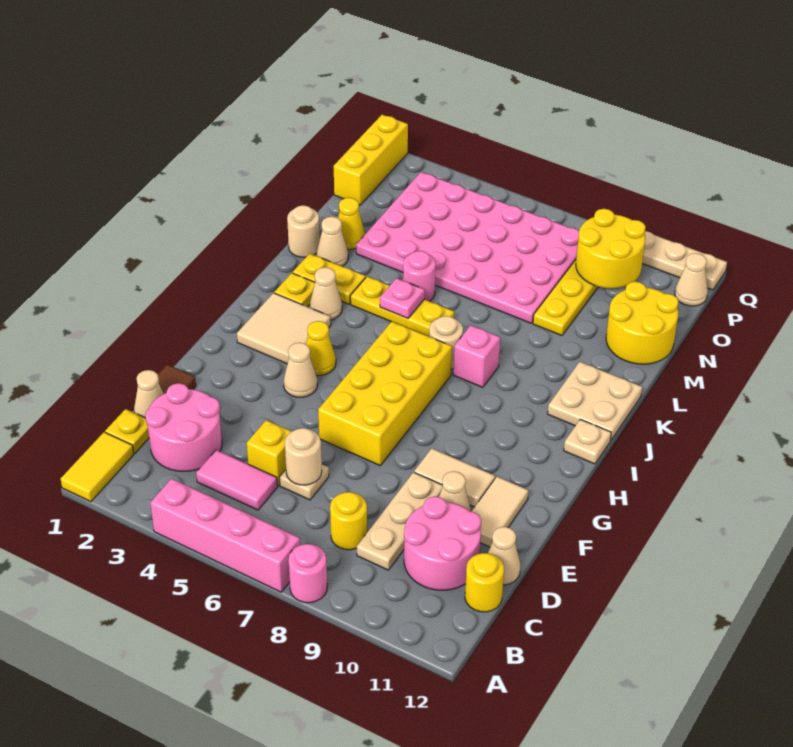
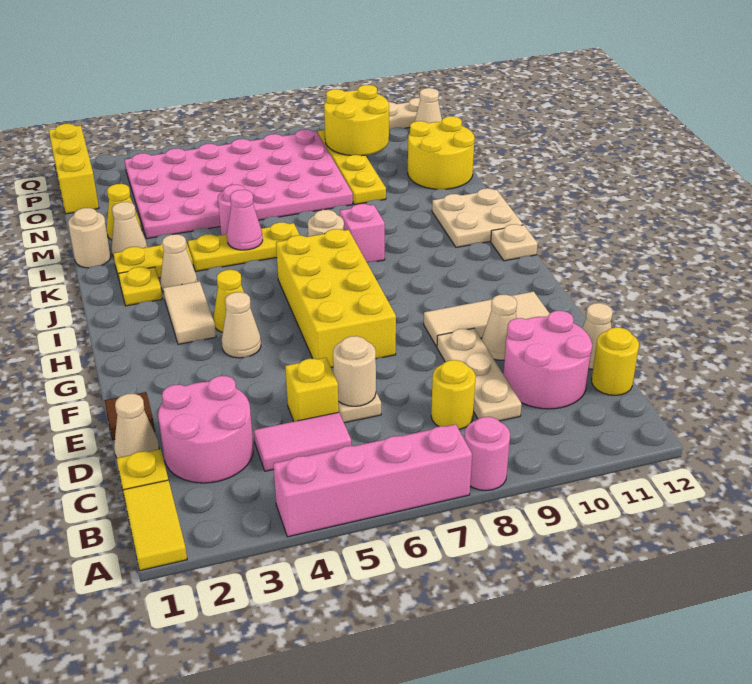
tan tile H2:I3 level 1 -> tan tile H3:I3 level 1
pink plate K5 level 2 -> pink cone K5 level 2

